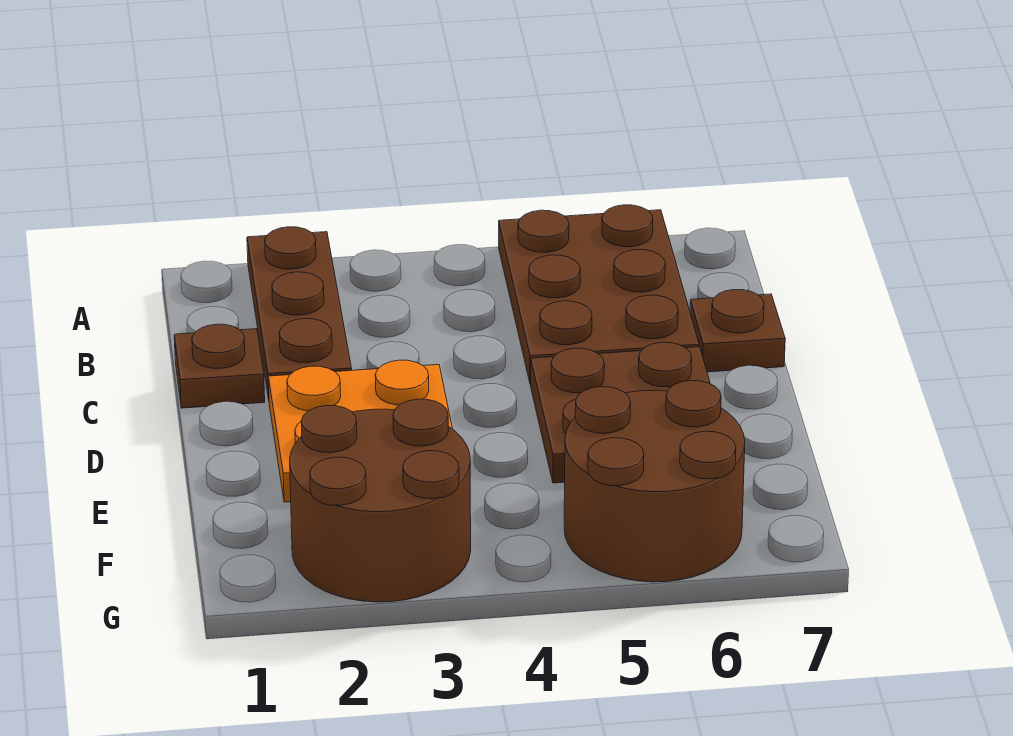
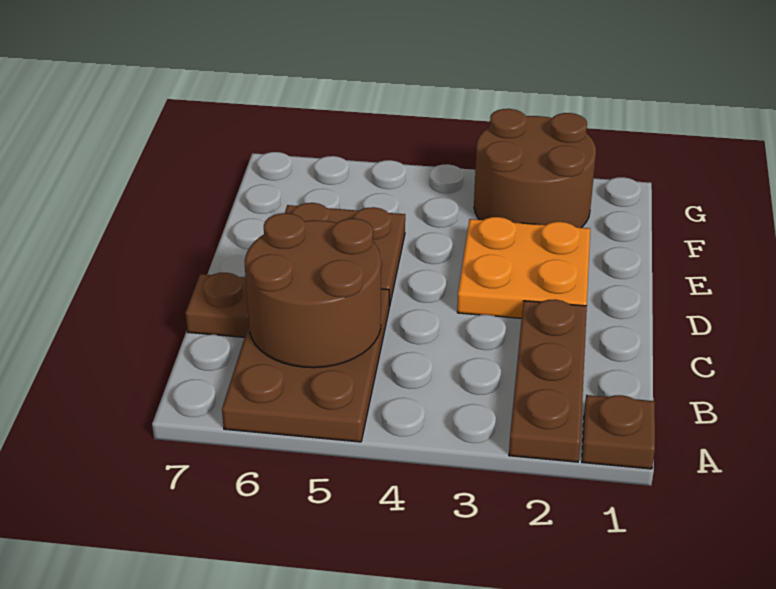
brown plate C1 level 1 -> brown plate A1 level 1
brown round brick F5:G6 level 1 -> brown round brick B5:C6 level 2

